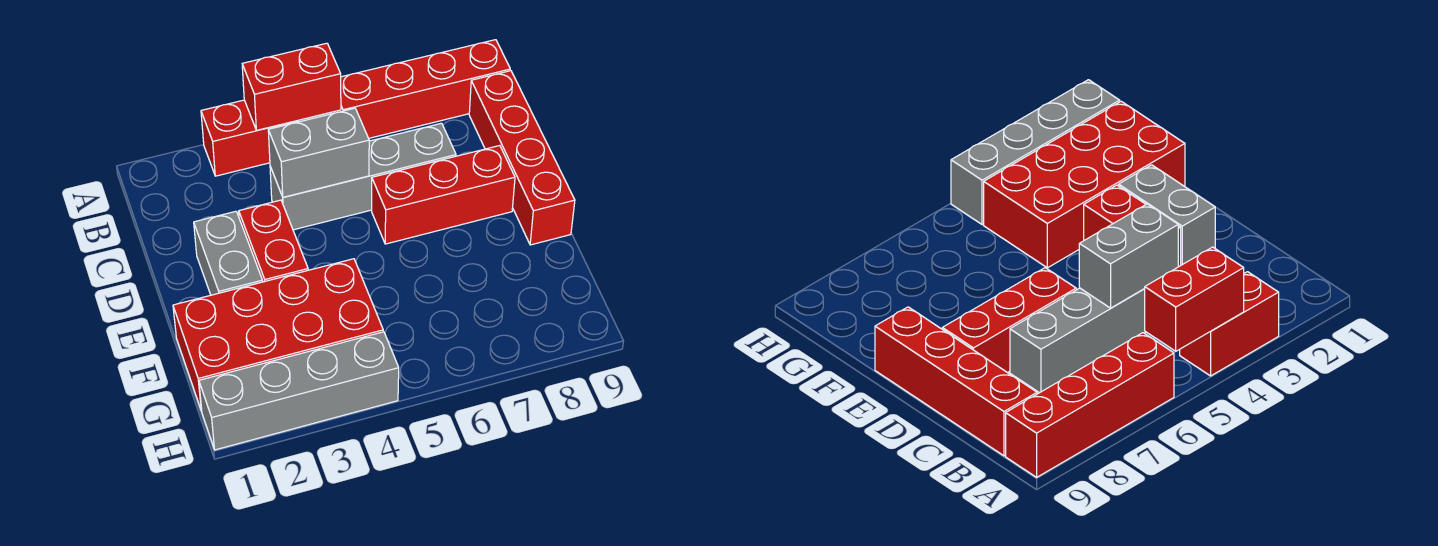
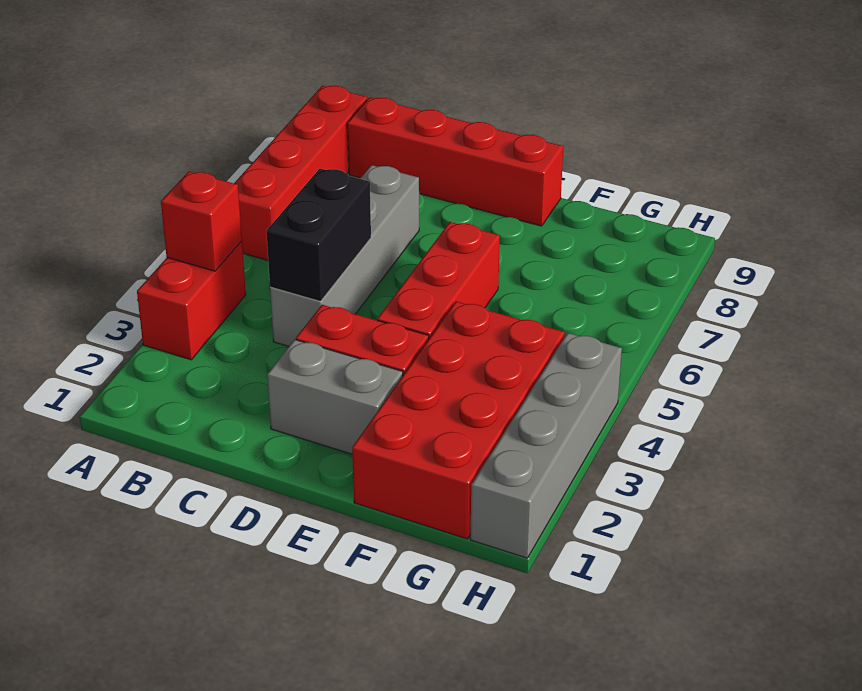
red brick A4:A5 level 2 -> red brick A4 level 2
grey brick C4:C5 level 2 -> black brick C4:C5 level 2
red brick D6:D8 level 1 -> red brick E4:E6 level 1

